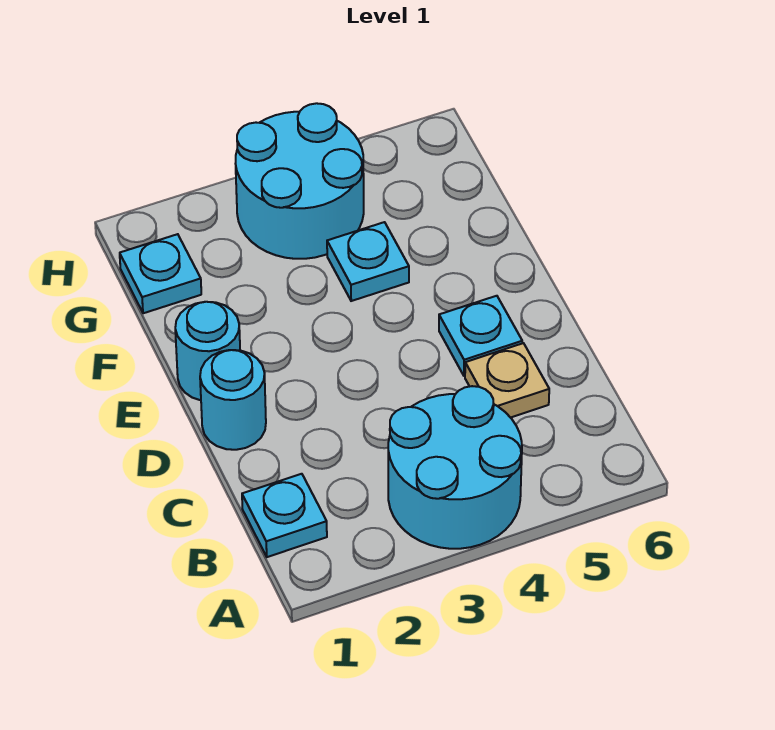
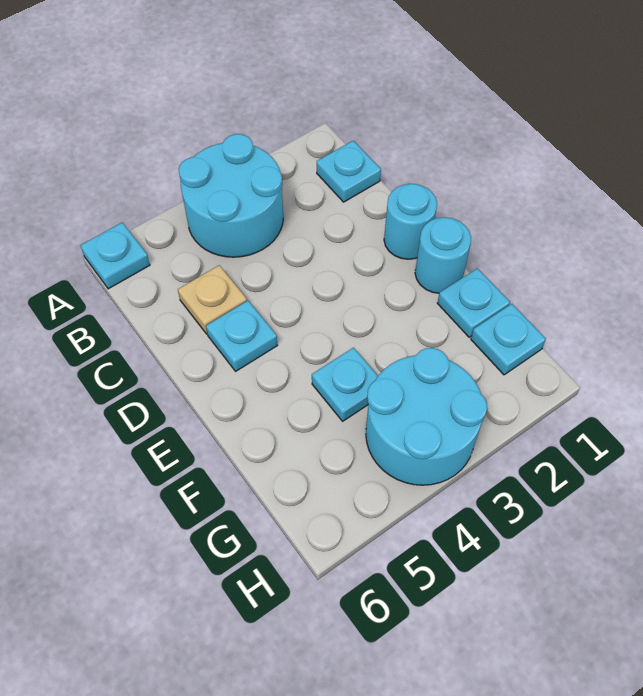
none -> cyan plate A6 level 1
none -> cyan plate F1 level 1

